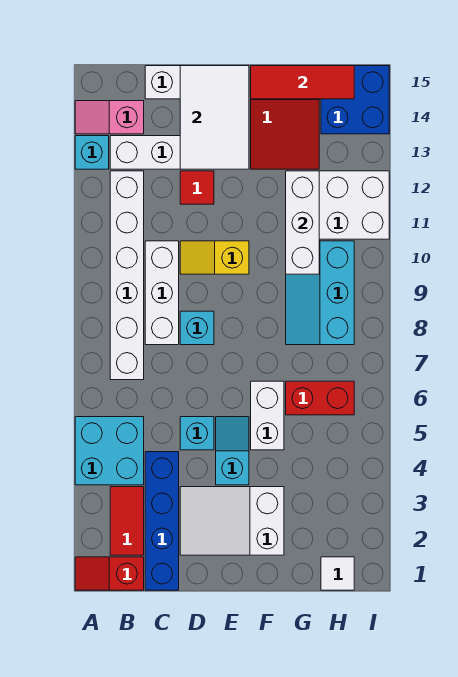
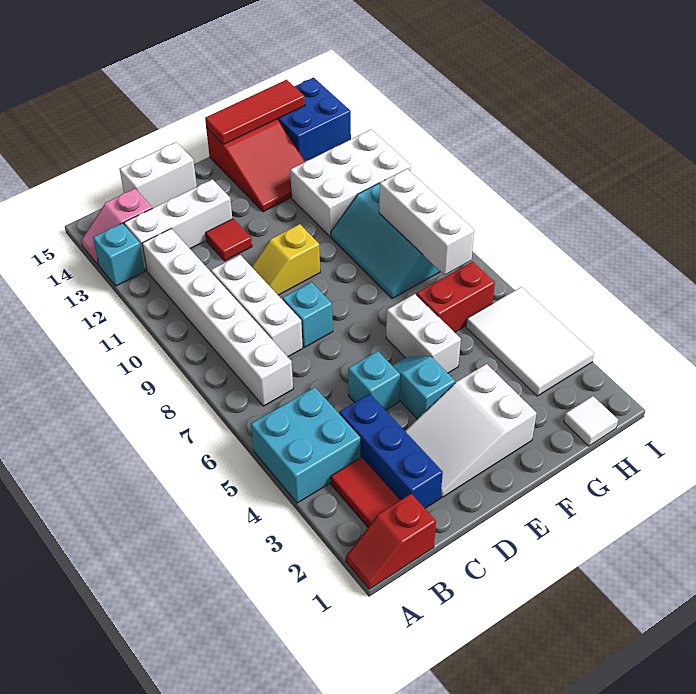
blue brick C1:C4 level 1 -> blue brick C2:C4 level 1
white tile D13:E15 level 2 -> white tile H3:I5 level 1
white brick G10:G12 level 2 -> white brick H7:H9 level 2

